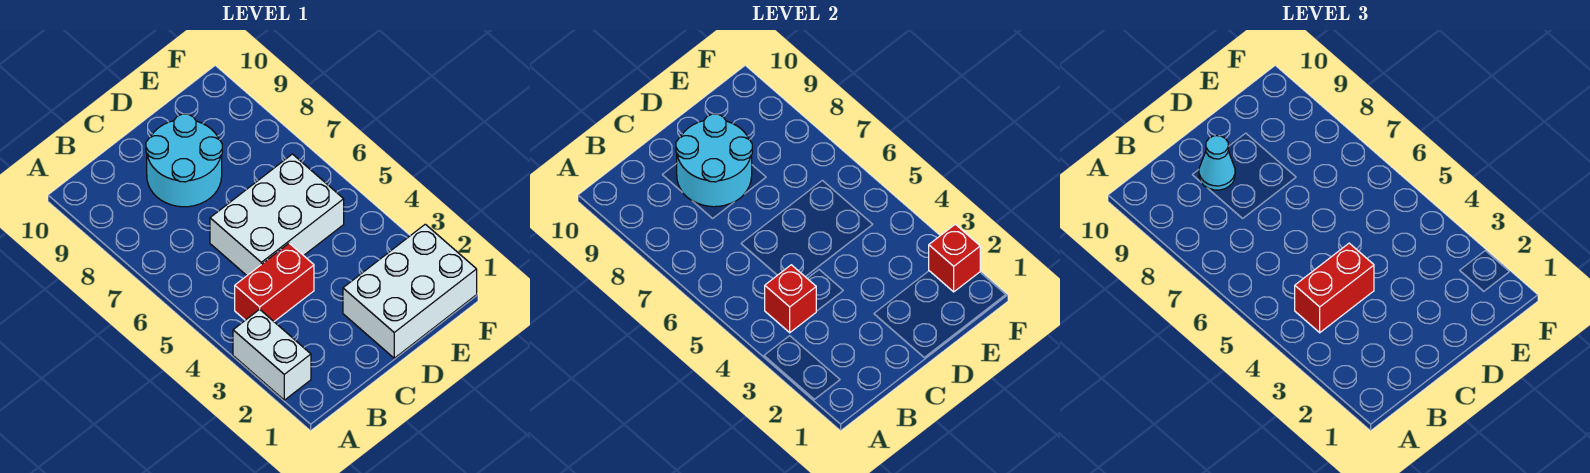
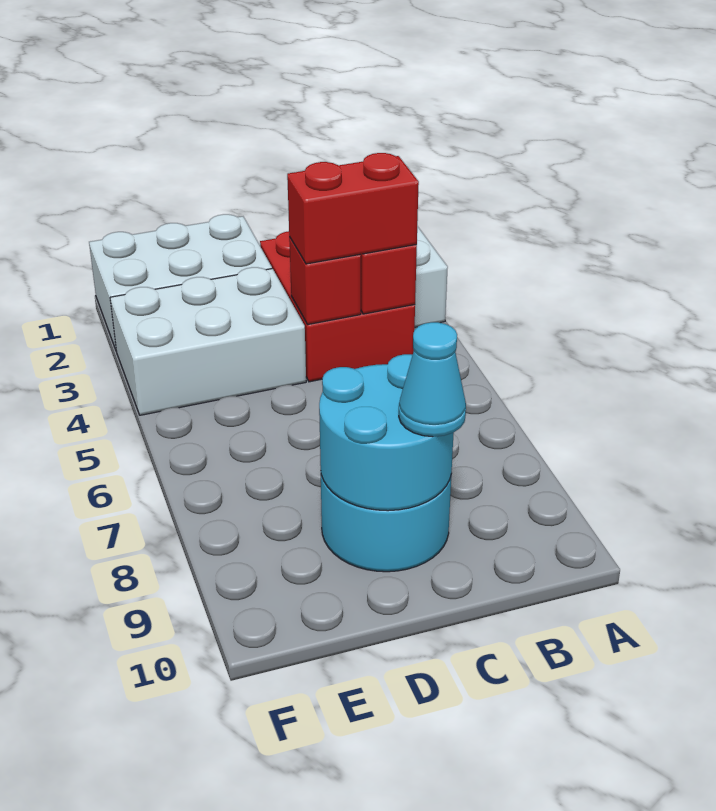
red brick B4:C4 level 1 -> red brick B2:C4 level 1
white brick C5:E6 level 1 -> white brick D3:F4 level 1
red brick F2 level 2 -> red brick C4 level 2

